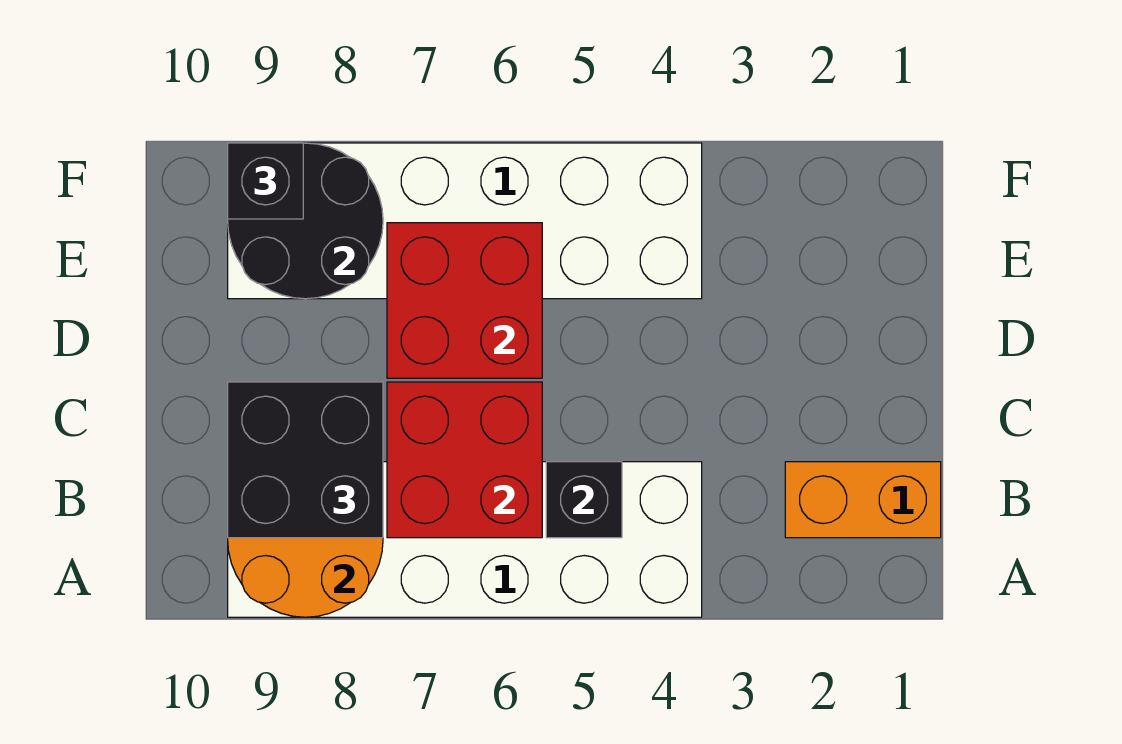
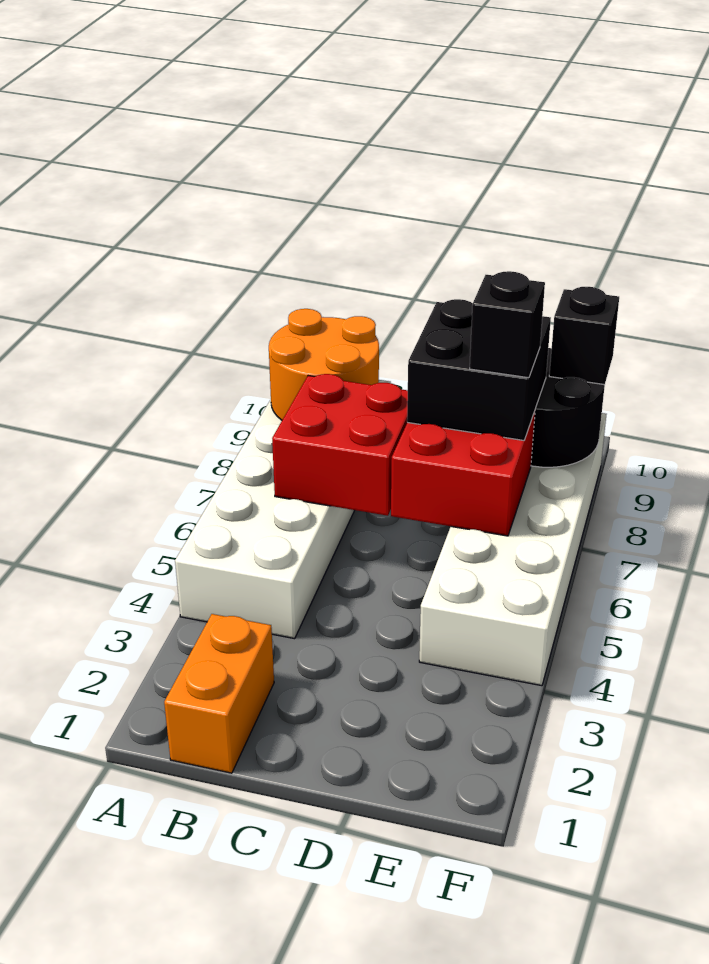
black brick B5 level 2 -> black brick E7 level 4
black brick B8:C9 level 3 -> black brick D7:E8 level 3

